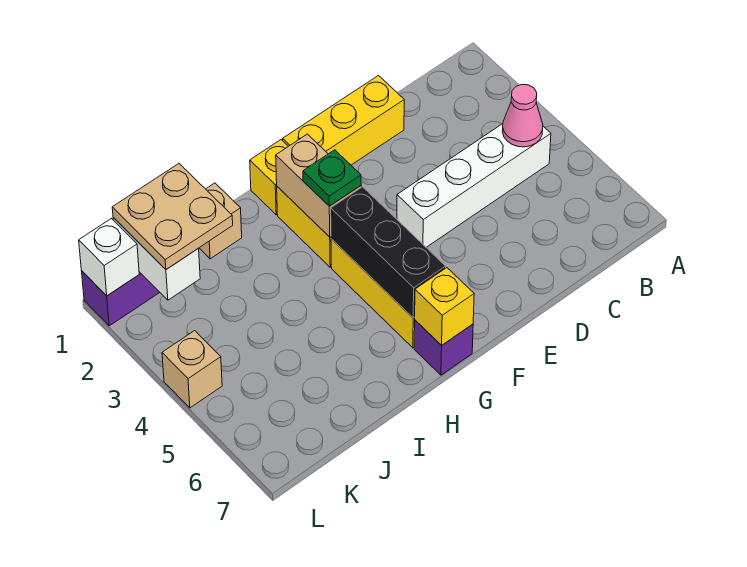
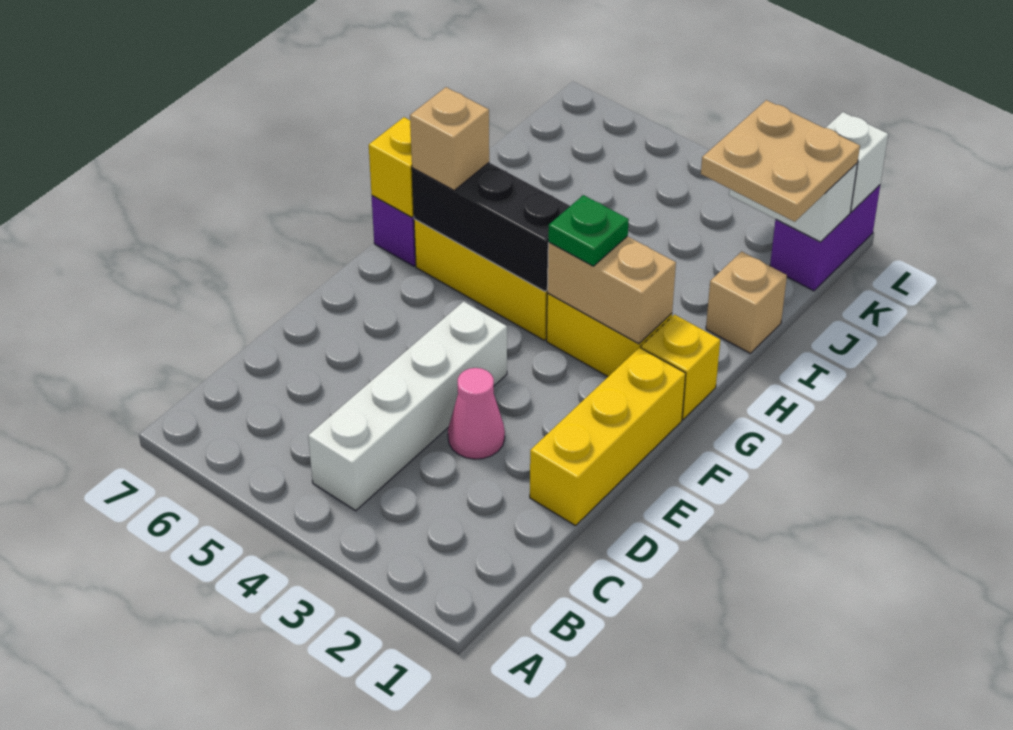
pink cone B4 level 2 -> pink cone D3 level 1
tan brick L4 level 1 -> tan brick G6 level 3

